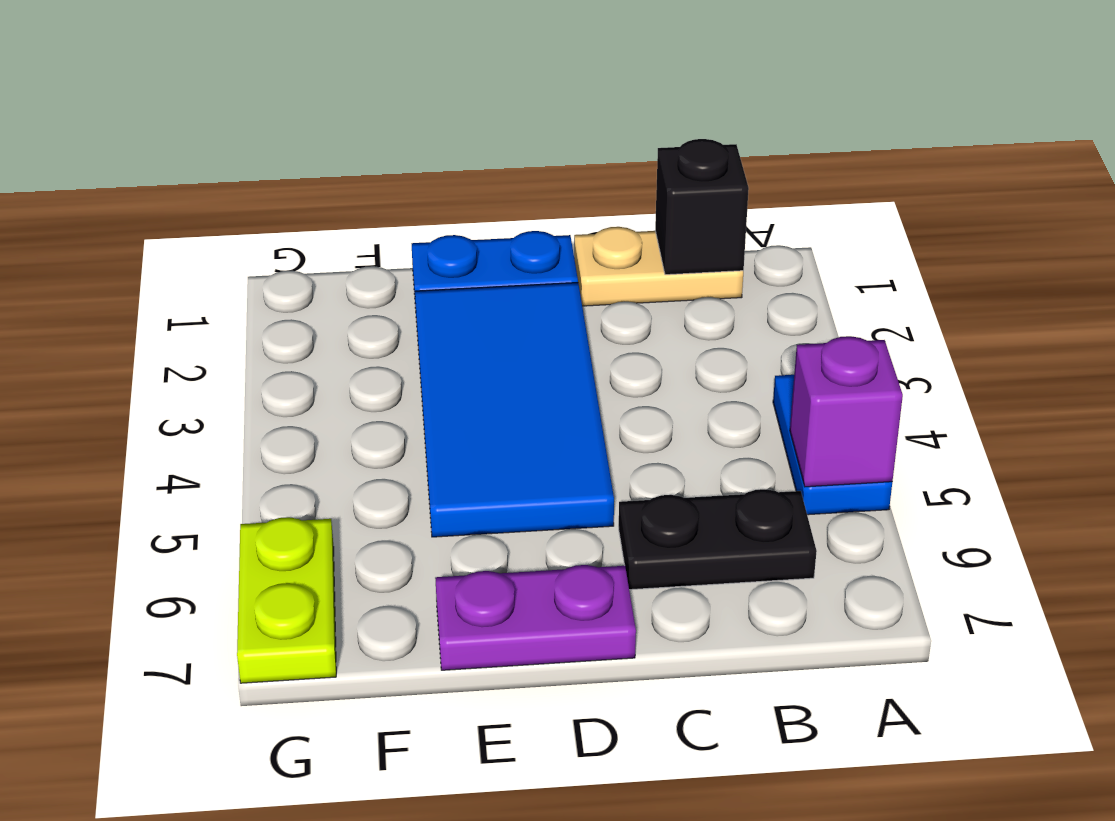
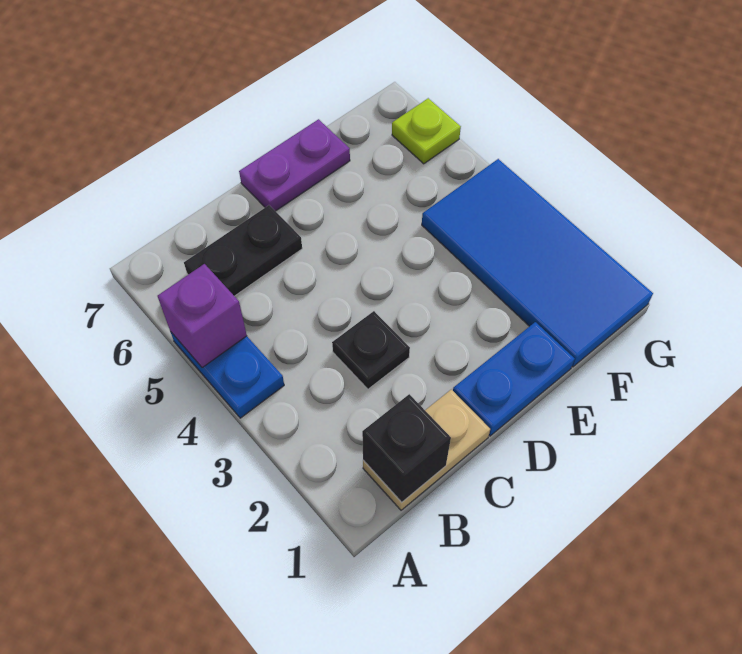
none -> black plate C3 level 1
blue tile D2:E5 level 1 -> blue tile F1:G4 level 1
lime plate G6:G7 level 1 -> lime plate G6 level 1

